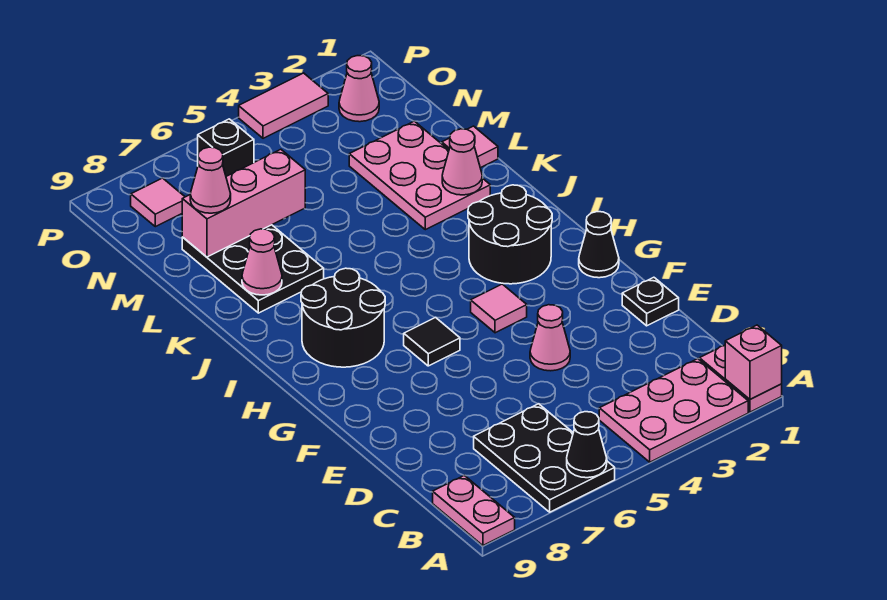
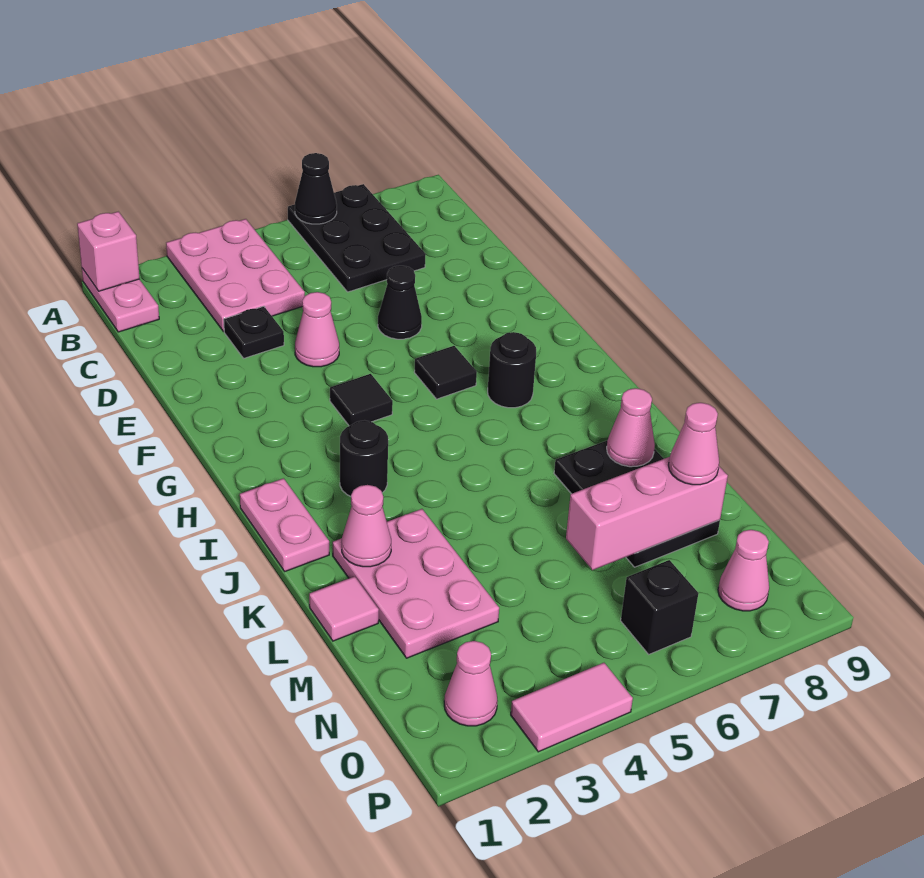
pink plate A2:B4 level 1 -> pink plate A3:C4 level 1
pink plate A9:B9 level 1 -> pink plate I1:J1 level 1
black plate E1 level 1 -> black plate D3 level 1
black cone G1 level 1 -> black cone E6 level 1
pink tile G4 level 1 -> black tile G4 level 1
black round brick H2:I3 level 1 -> black round brick I3 level 1
black round brick H7:I8 level 1 -> black round brick H7 level 1
pink tile O8 level 1 -> pink cone O8 level 1

